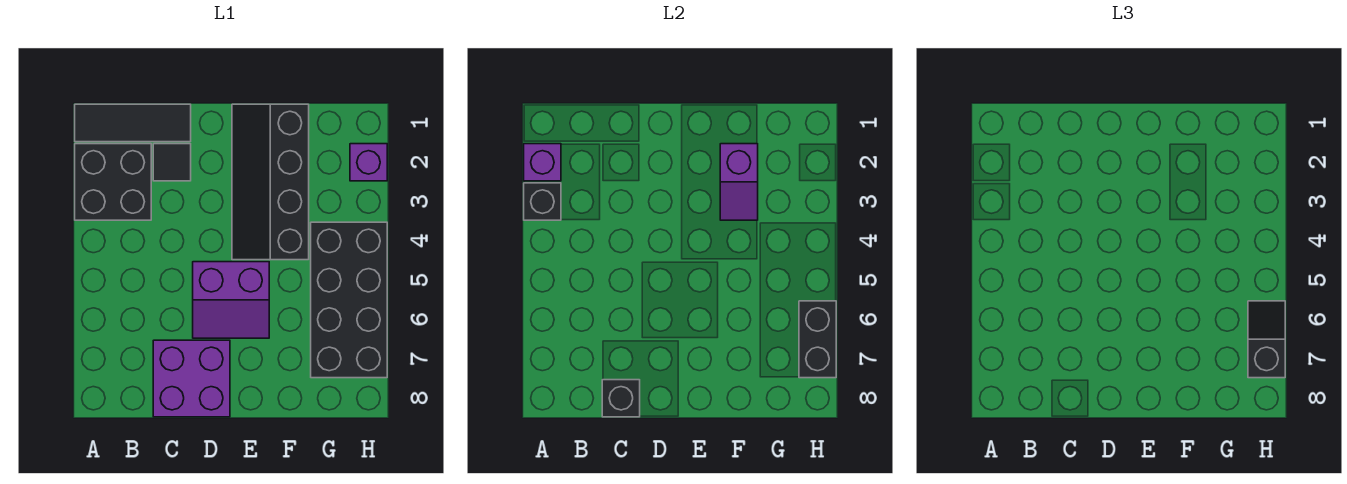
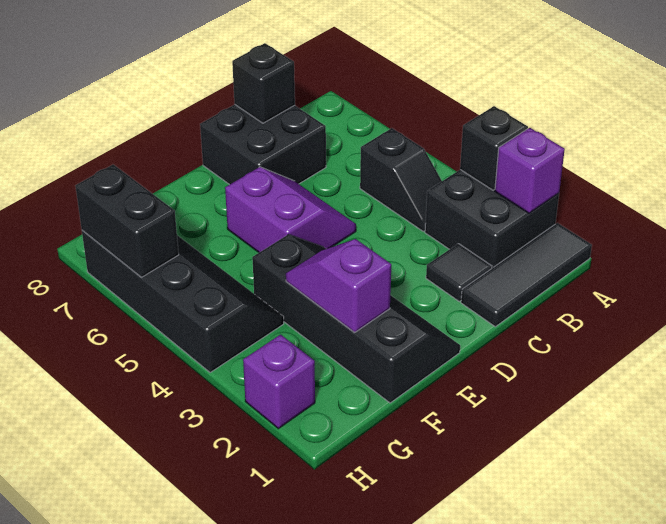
purple brick C7:D8 level 1 -> black brick C7:D8 level 1
purple slope D5:E6 level 1 top 5 -> purple slope D5:E6 level 1 top E
black brick G4:H7 level 1 -> black slope G4:H7 level 1 top H
black slope H6:H7 level 3 top 7 -> black slope B4:B5 level 1 top 5

